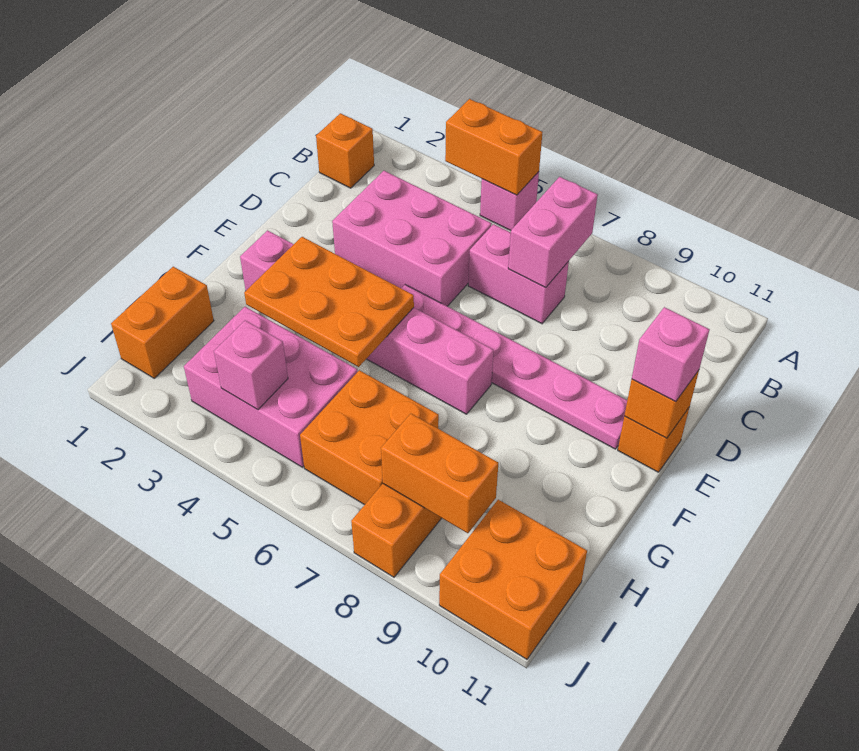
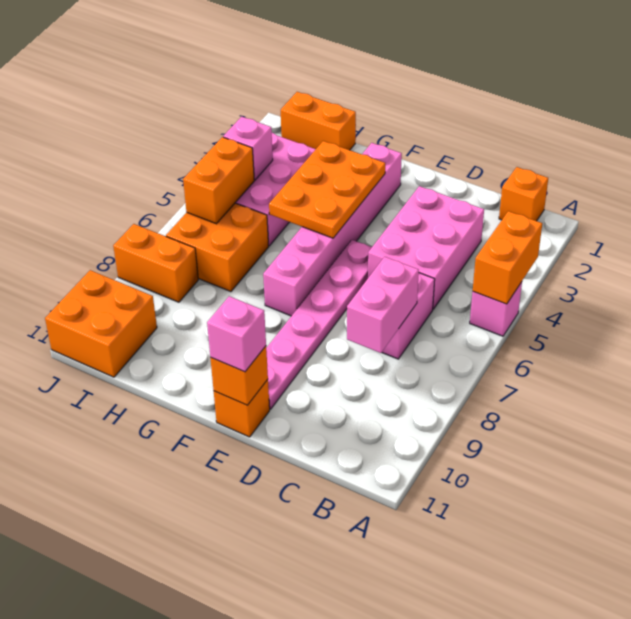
pink brick B7:C7 level 2 -> pink brick C7:C8 level 2
orange brick I8:I9 level 2 -> orange brick I5:I6 level 2

